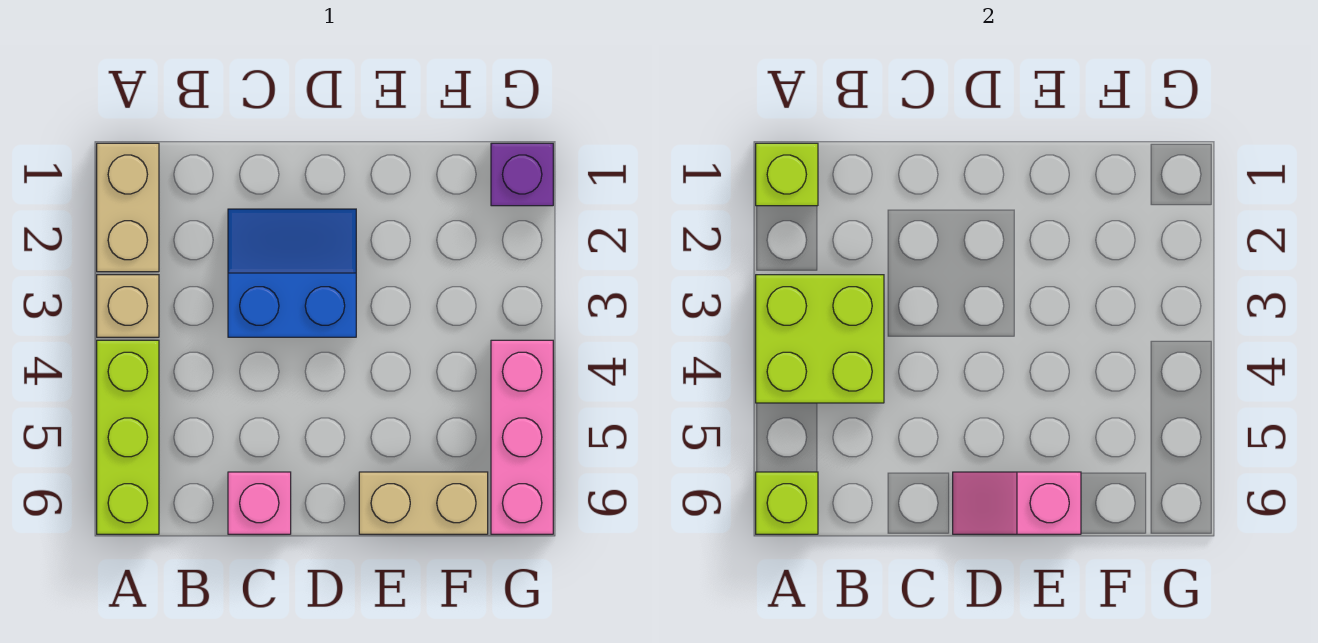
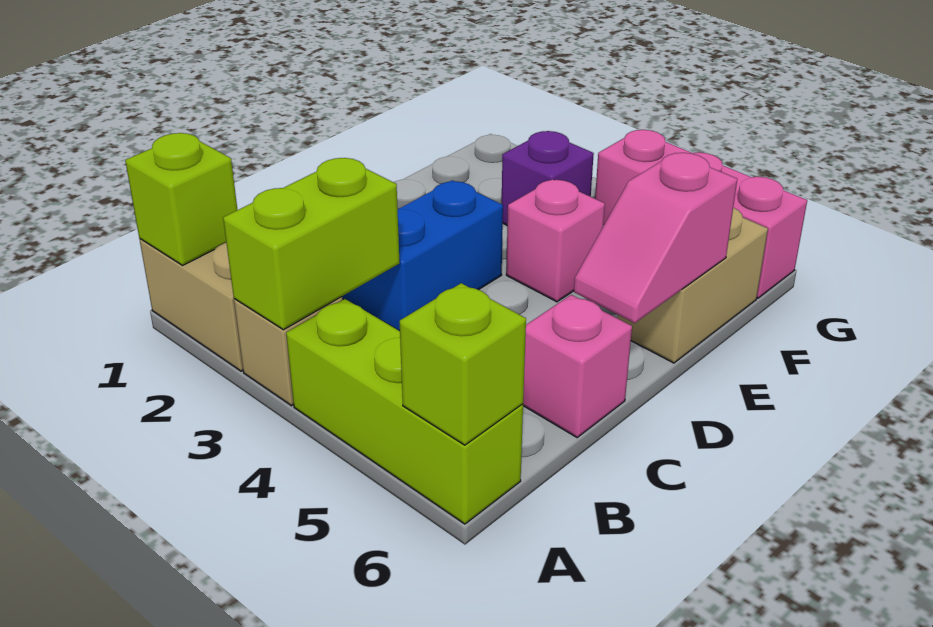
lime brick A3:B4 level 2 -> lime brick A3:B3 level 2
none -> pink brick E4 level 1
purple brick G1 level 1 -> purple brick F3 level 1

